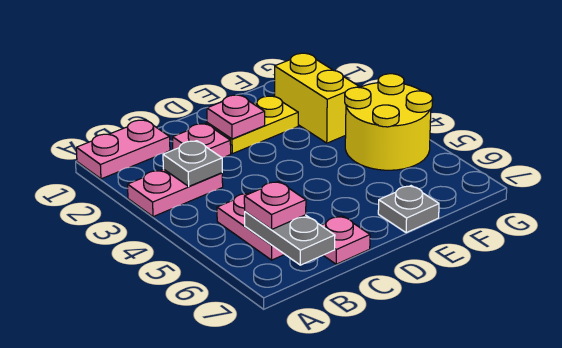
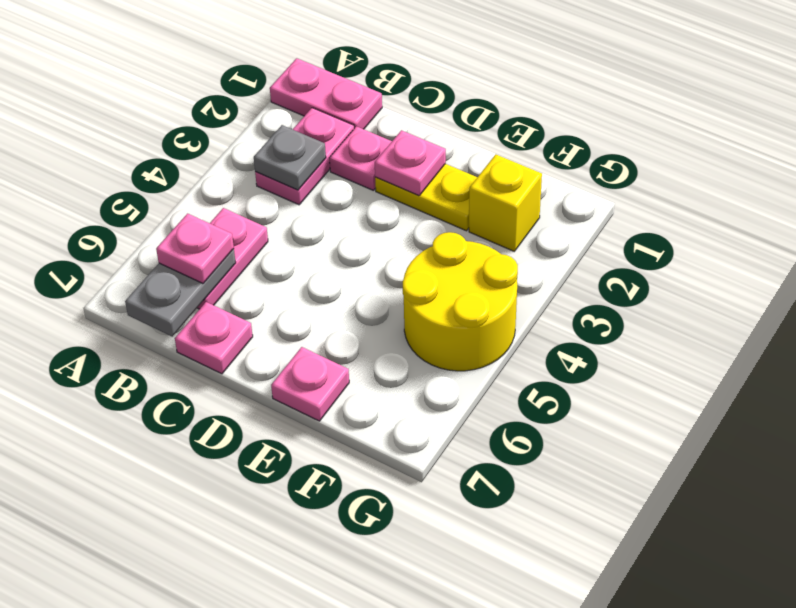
pink plate A3:B3 level 1 -> pink plate B2:B3 level 1
grey plate E7 level 1 -> pink plate E7 level 1
yellow brick F2:F3 level 1 -> yellow brick F2 level 1

